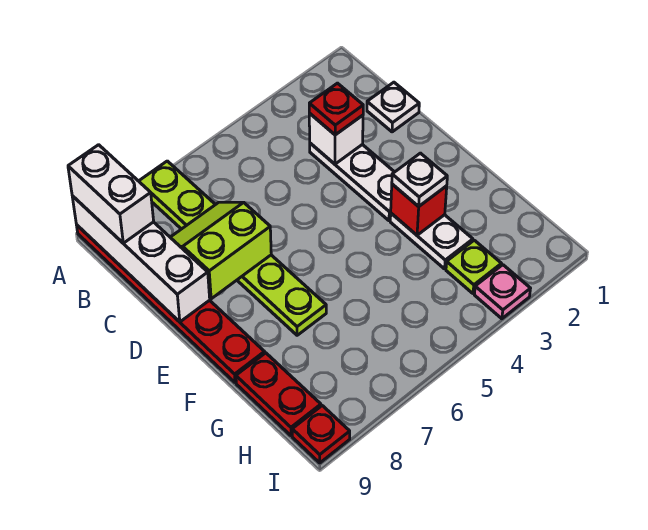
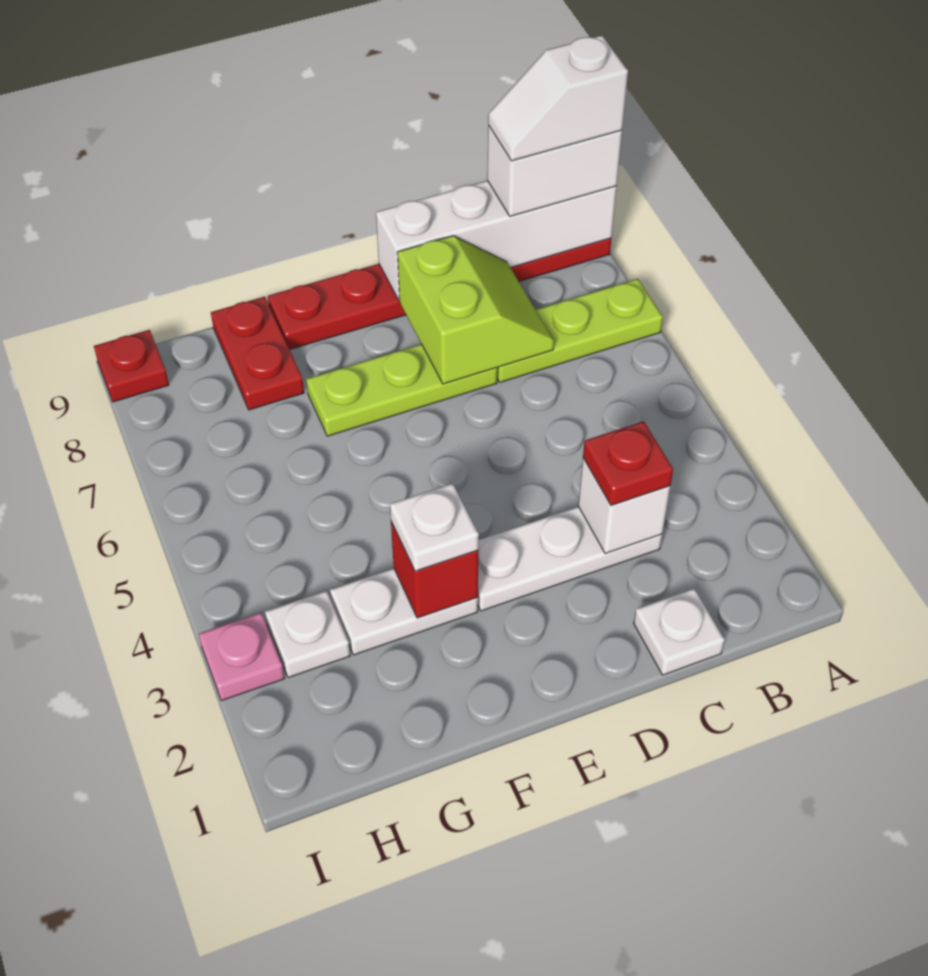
none -> white slope A9:B9 level 4 top A
red plate G9:H9 level 1 -> red plate G8:G9 level 1
lime plate H3 level 1 -> white plate H3 level 1

